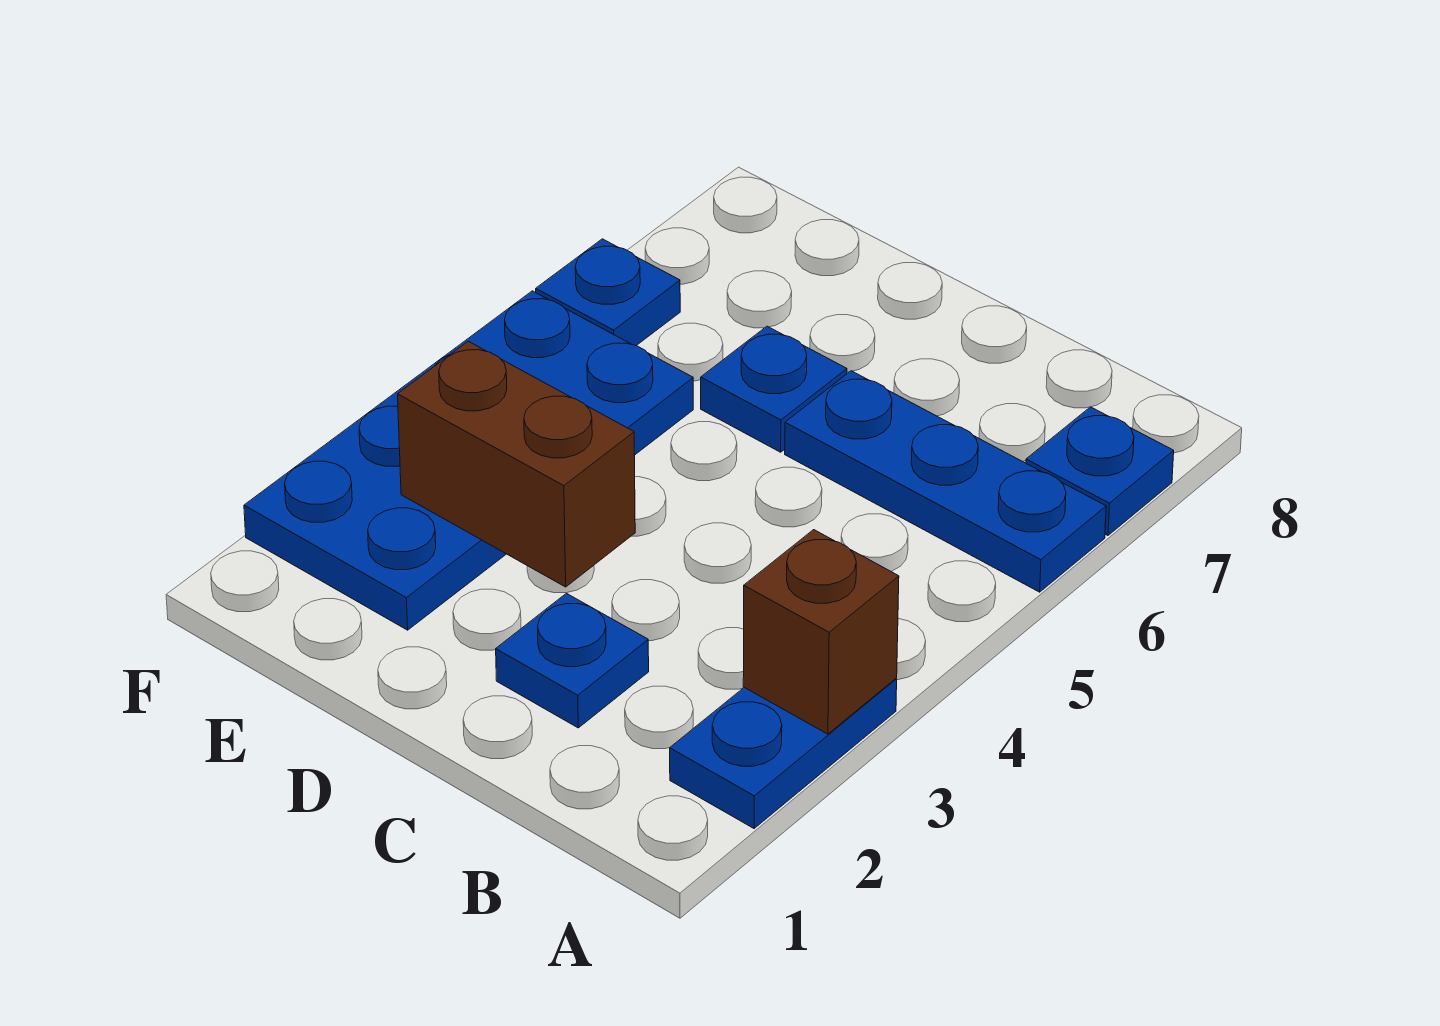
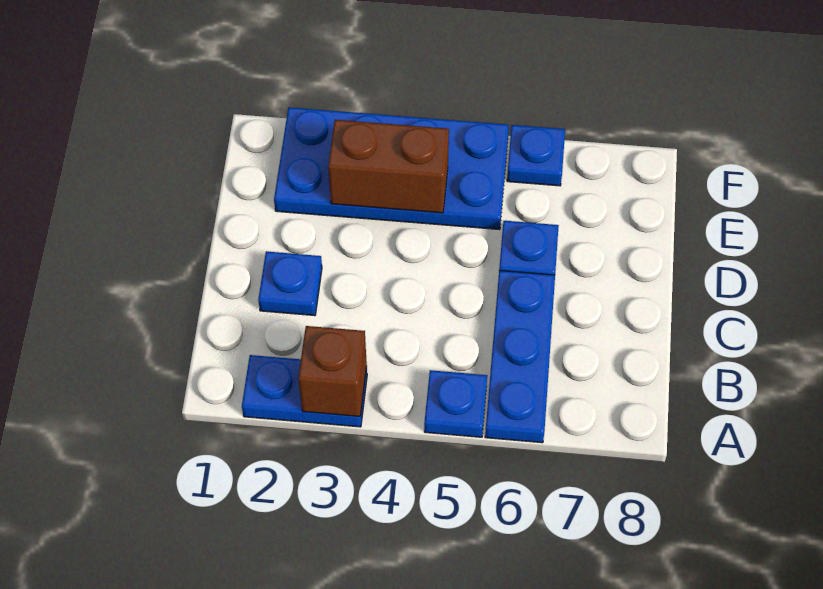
blue plate A7 level 1 -> blue plate A5 level 1
brown brick D3:E3 level 2 -> brown brick E3:E4 level 2

